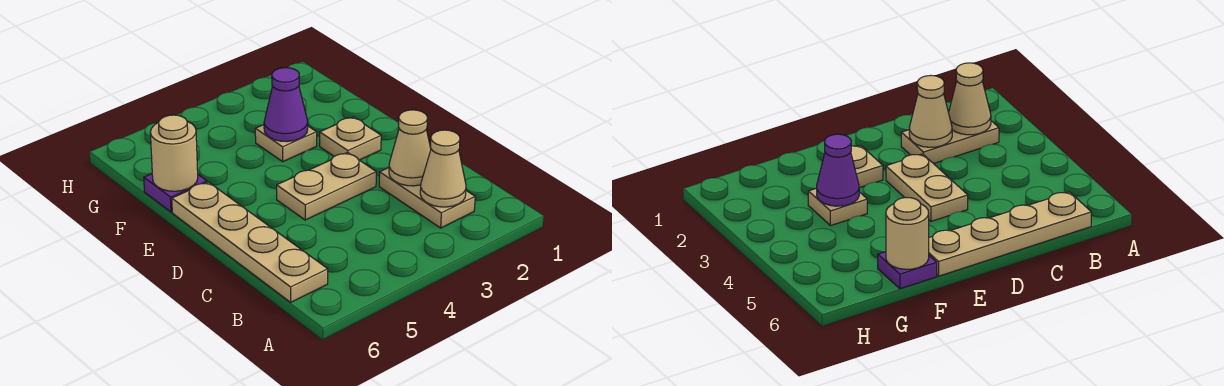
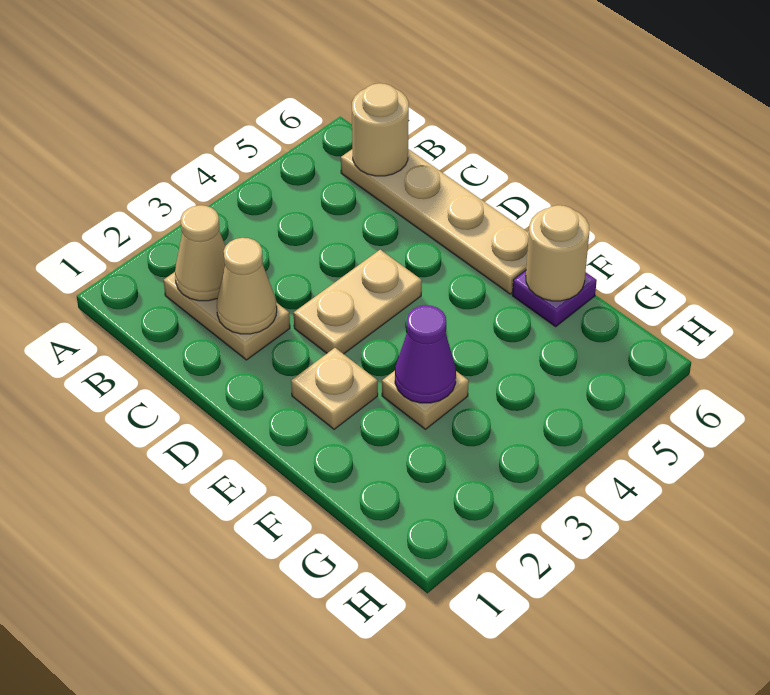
none -> tan round brick B6 level 2

